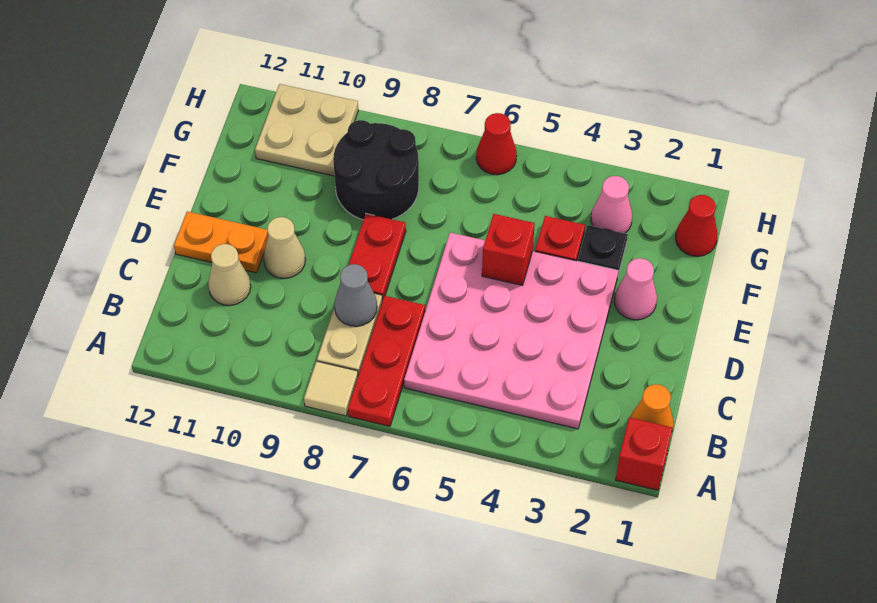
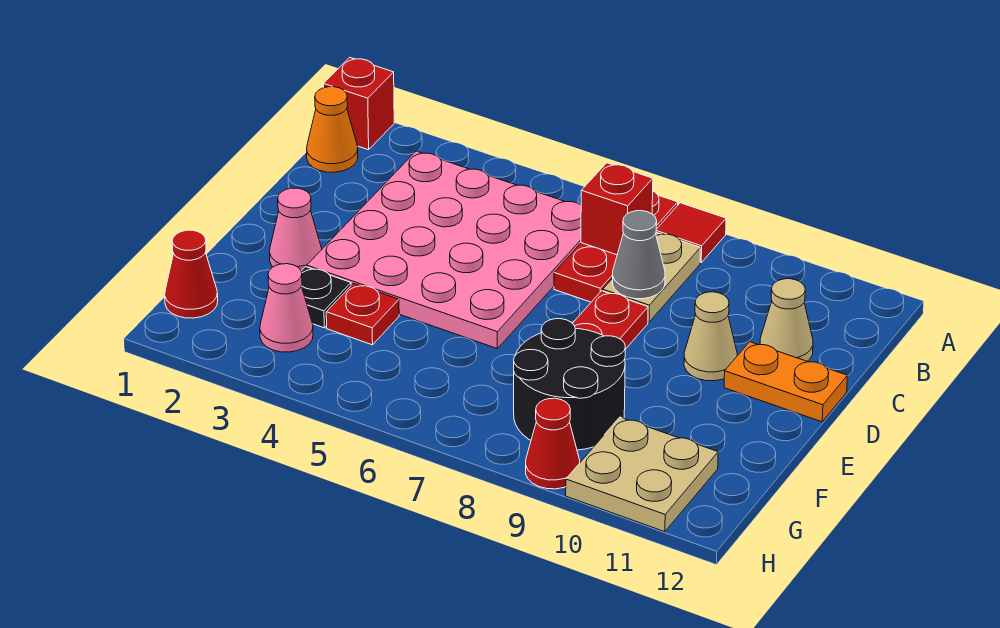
tan tile A8 level 1 -> red tile A8 level 1
red brick E5 level 2 -> red brick B7 level 2
red cone H6 level 1 -> red cone H9 level 1

